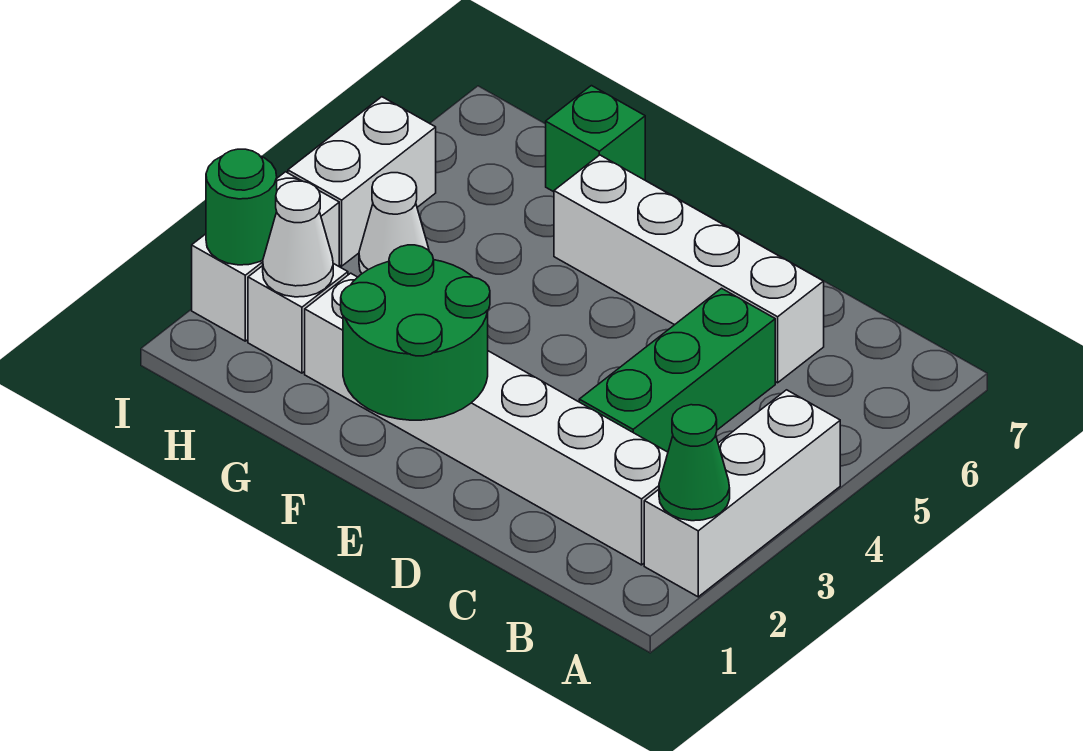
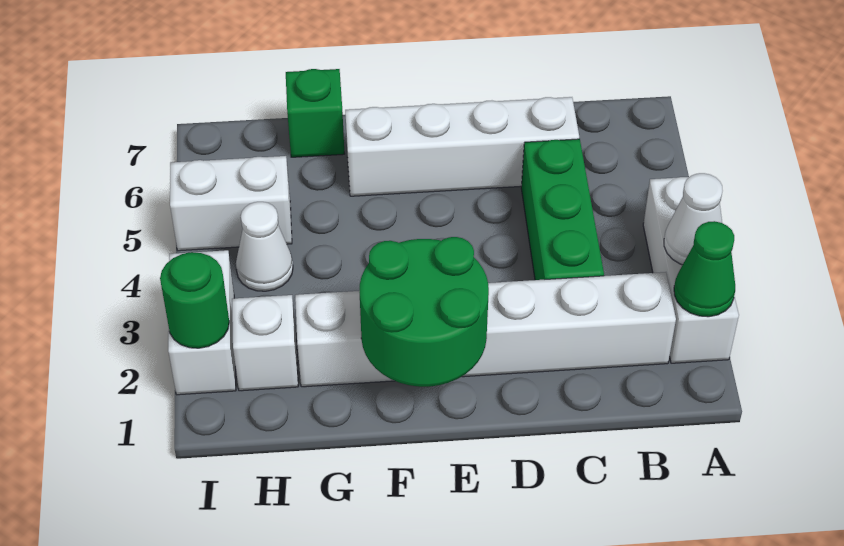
white cone H2 level 2 -> white cone A3 level 2
white brick I4:I5 level 1 -> white brick H5:I5 level 1

